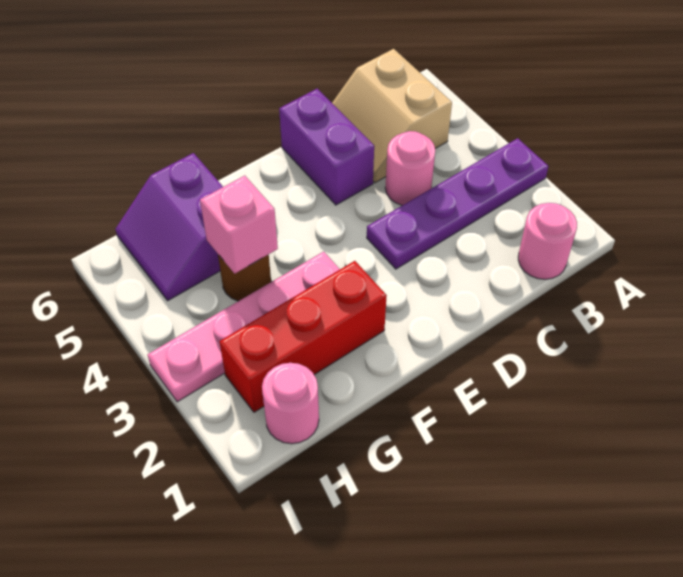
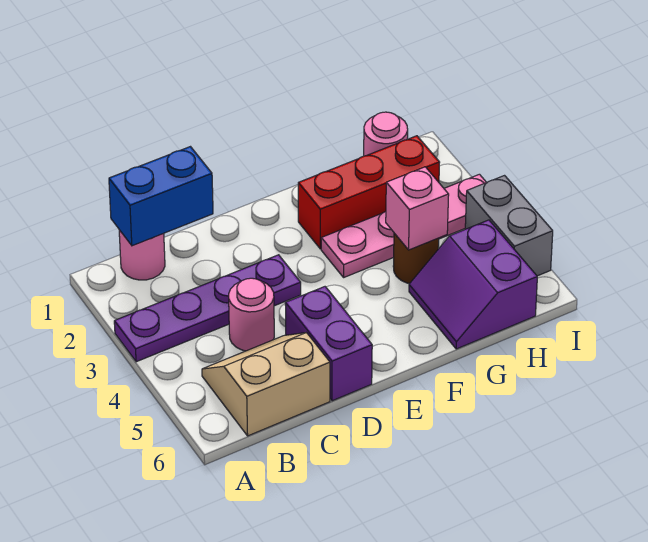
none -> blue brick B1:C1 level 2
tan slope B5:C6 level 1 top B -> tan slope B5:C6 level 1 top 6
purple slope G5:H6 level 1 top G -> purple slope G5:H6 level 1 top H
none -> grey brick I4:I5 level 1

